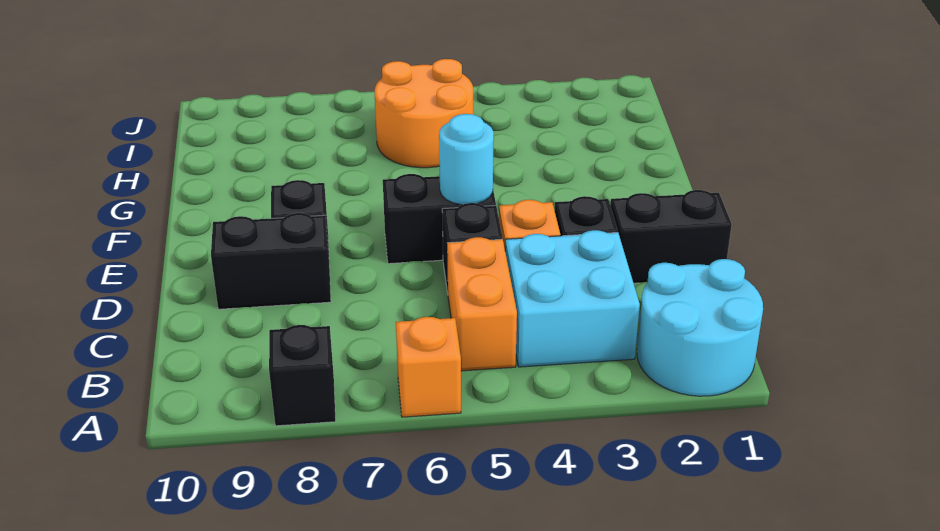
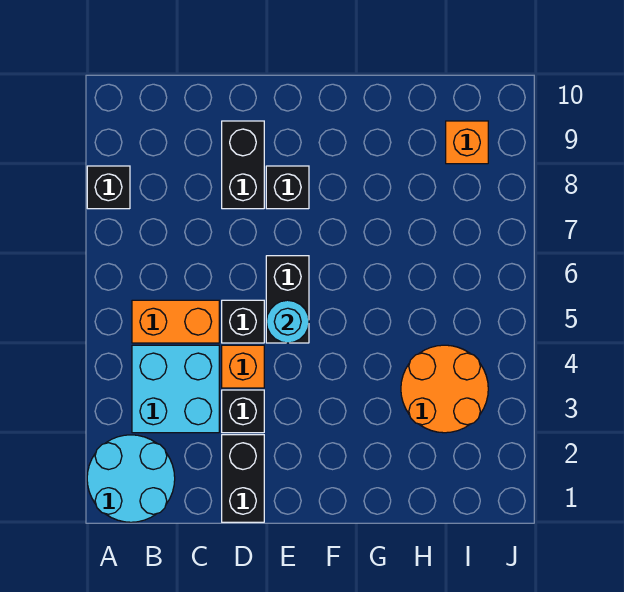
orange brick A6 level 1 -> orange brick I9 level 1
orange round brick H5:I6 level 1 -> orange round brick H3:I4 level 1

